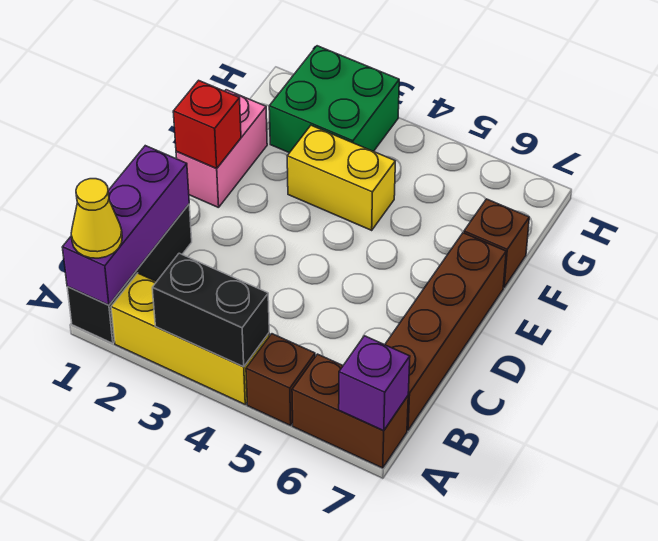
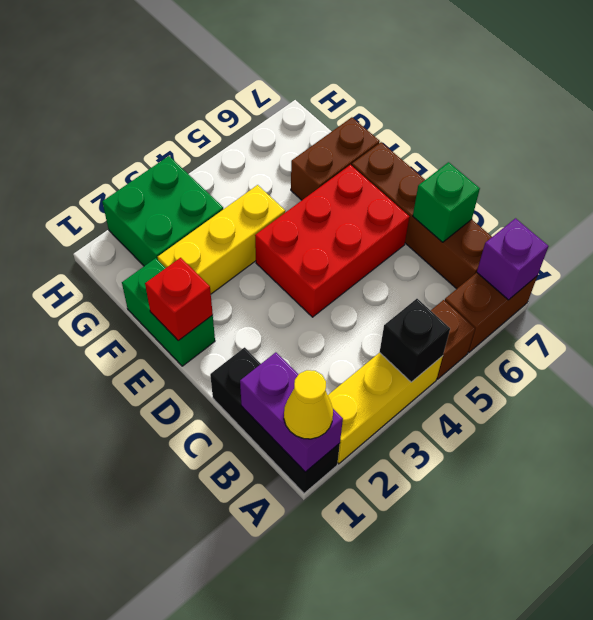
purple brick A1:C1 level 2 -> purple brick A1:B1 level 2
black brick A3:A4 level 2 -> black brick A4 level 2
none -> green brick C7 level 2
none -> red brick D4:E6 level 1
pink brick E1:F1 level 1 -> green brick E1:F1 level 1
yellow brick F3:F4 level 1 -> yellow brick F2:F4 level 1
brown brick F7 level 1 -> brown brick F6:F7 level 1

